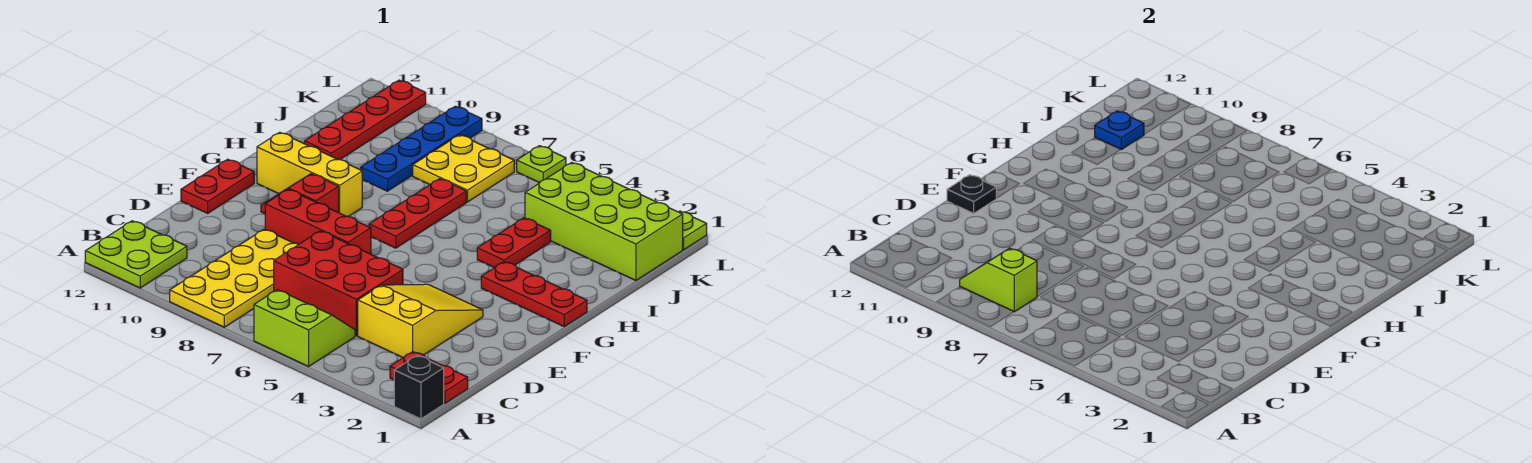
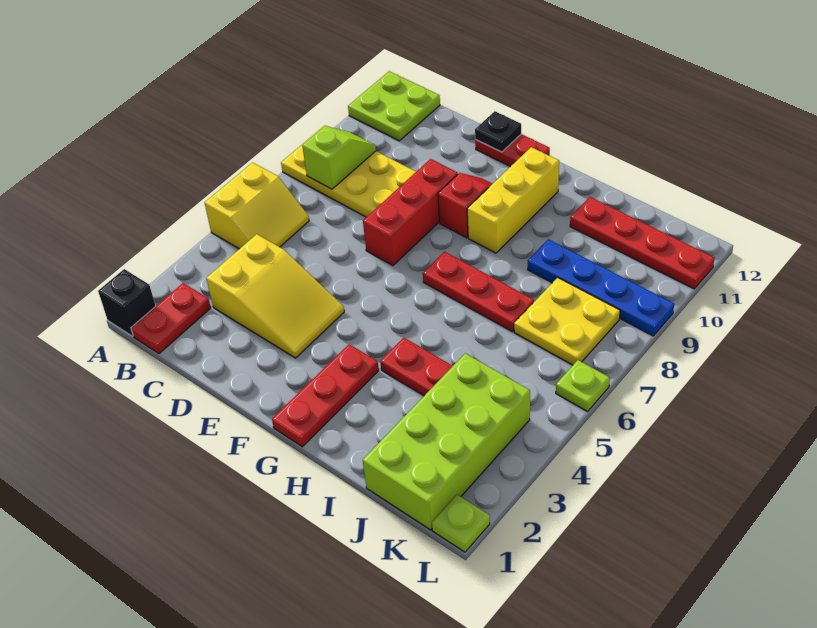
lime slope A5:B6 level 1 top A -> yellow slope A5:B6 level 1 top A
red brick C5:D7 level 1 -> none
blue plate J11 level 2 -> none

